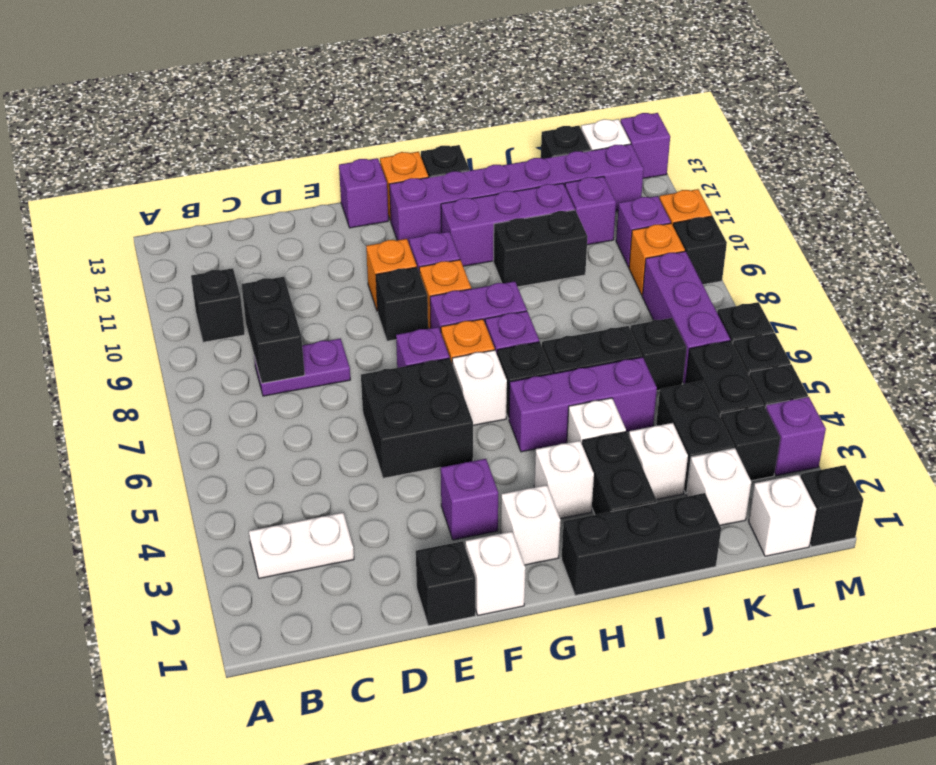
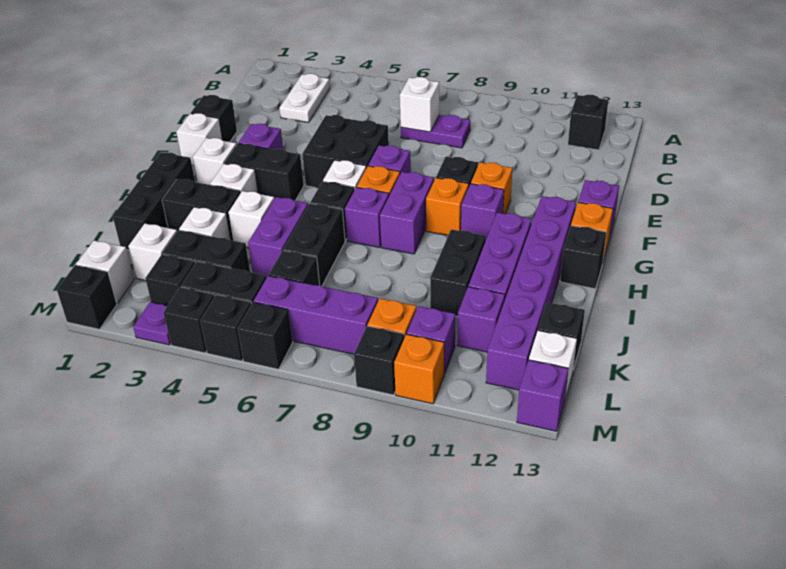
black brick B10 level 1 -> black brick B12 level 1
none -> white brick C7 level 2
purple plate C8:D8 level 1 -> purple plate C7:C8 level 1
black brick C8:C9 level 2 -> black brick G3:G4 level 1
purple brick H5:J5 level 1 -> purple brick I5:J5 level 1
purple brick M3 level 1 -> purple plate M3 level 1

